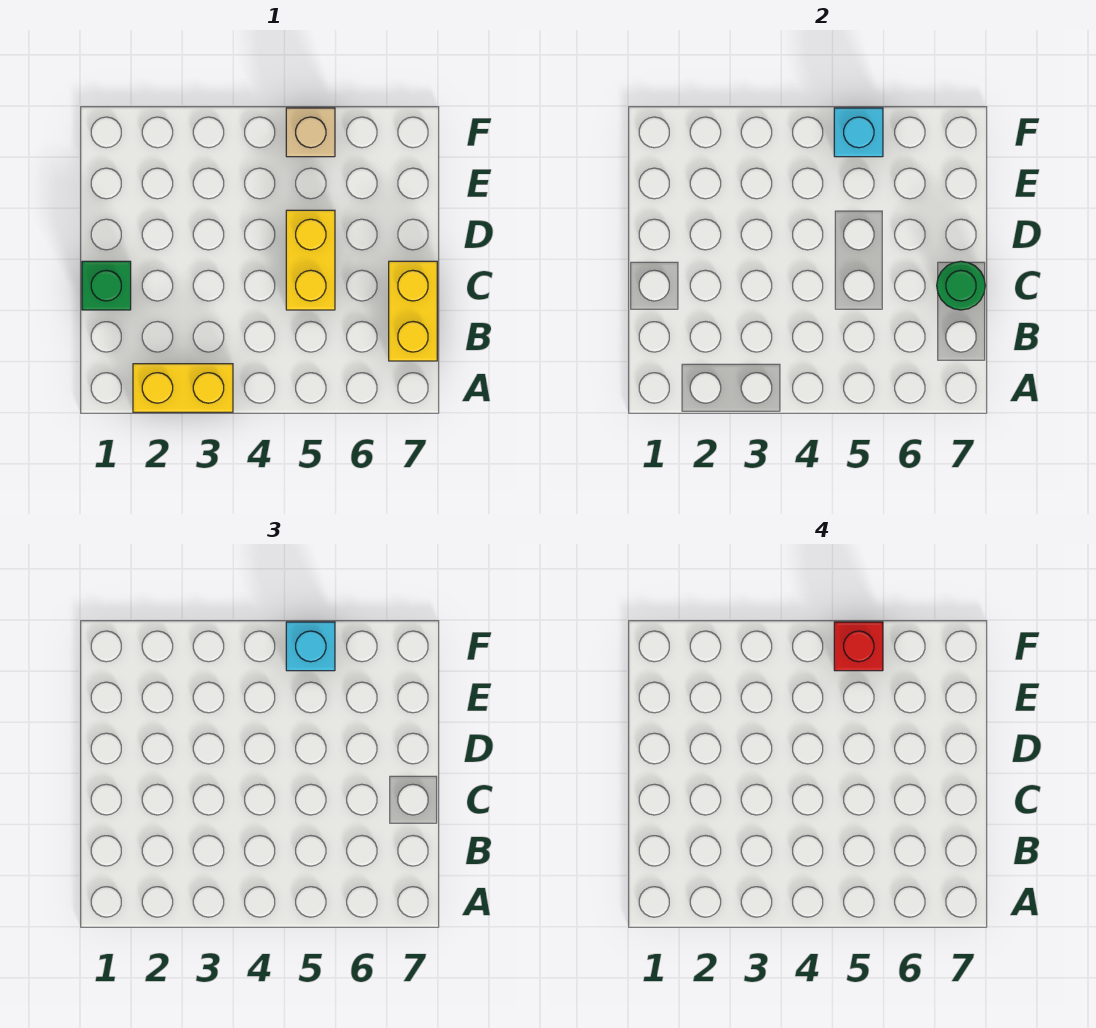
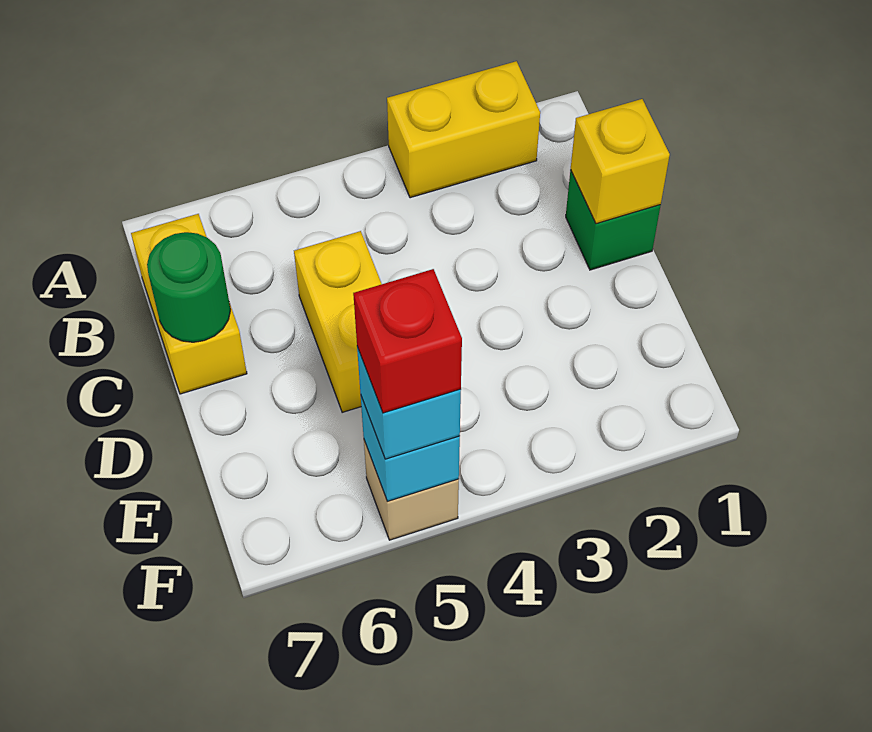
none -> yellow brick C1 level 2

